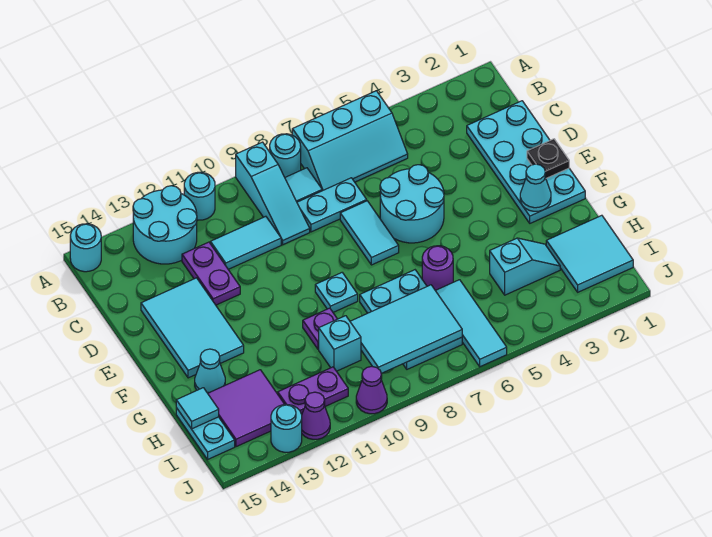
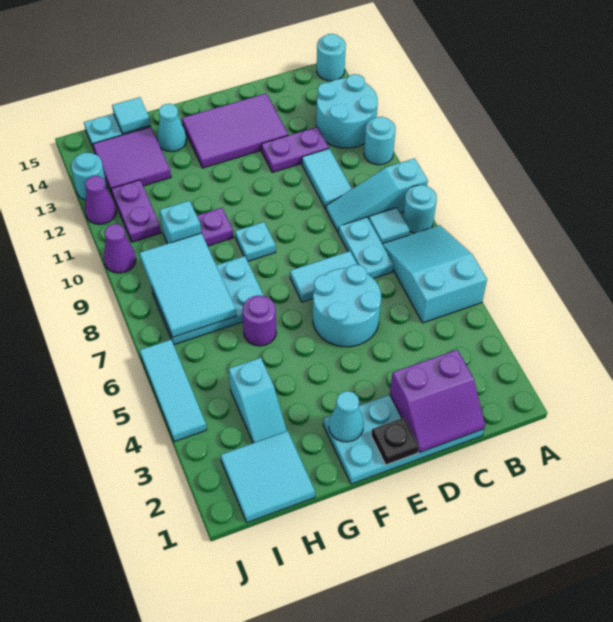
cyan slope A5:B7 level 1 top A -> cyan slope A5:B7 level 1 top 5
none -> purple slope C1:D2 level 2 top 2
cyan tile D13:F14 level 1 -> purple tile D13:F14 level 1
cyan tile H6:J6 level 1 -> cyan tile J4:J6 level 1

